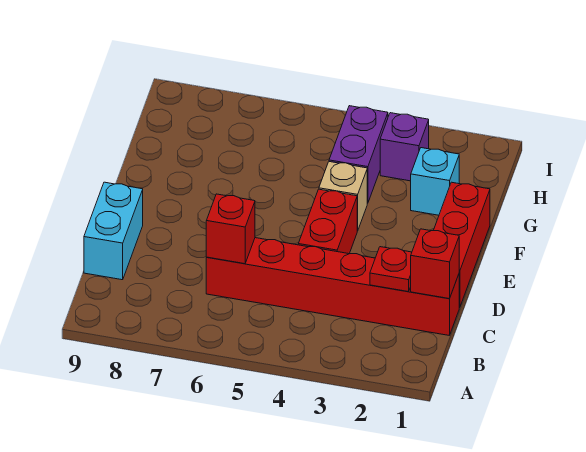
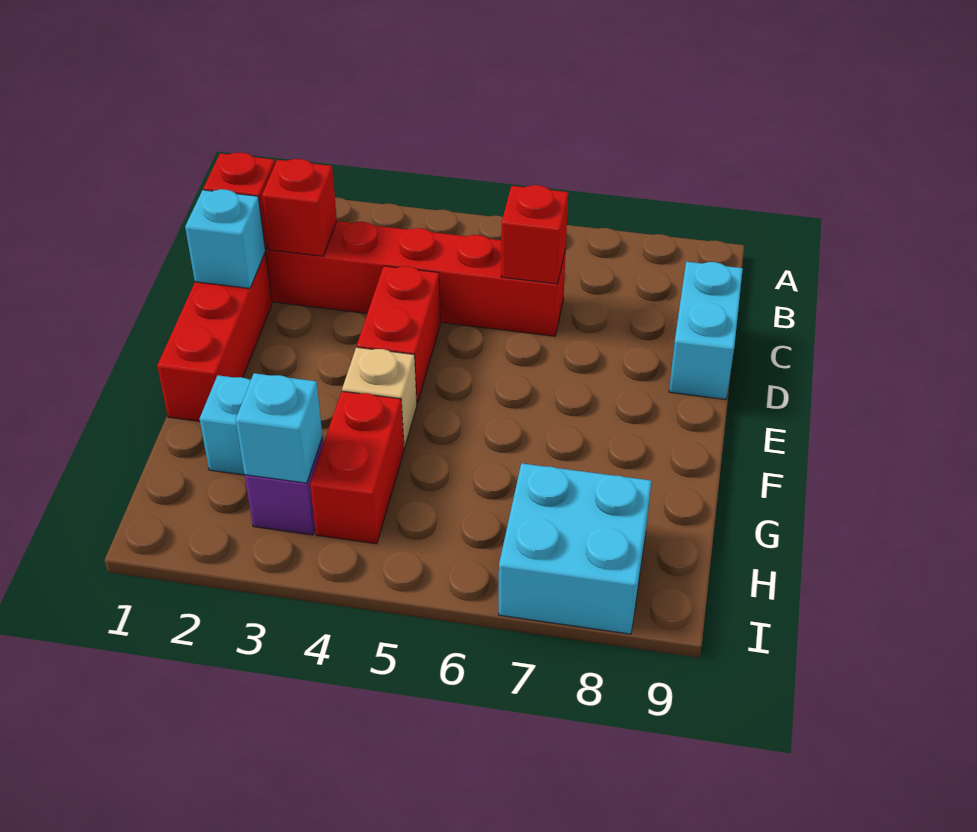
red plate C2 level 2 -> red brick C2 level 2
none -> cyan brick D1 level 2
purple brick G4:H4 level 1 -> red brick G4:H4 level 1
none -> cyan brick H3 level 2
none -> cyan brick H7:I8 level 1

